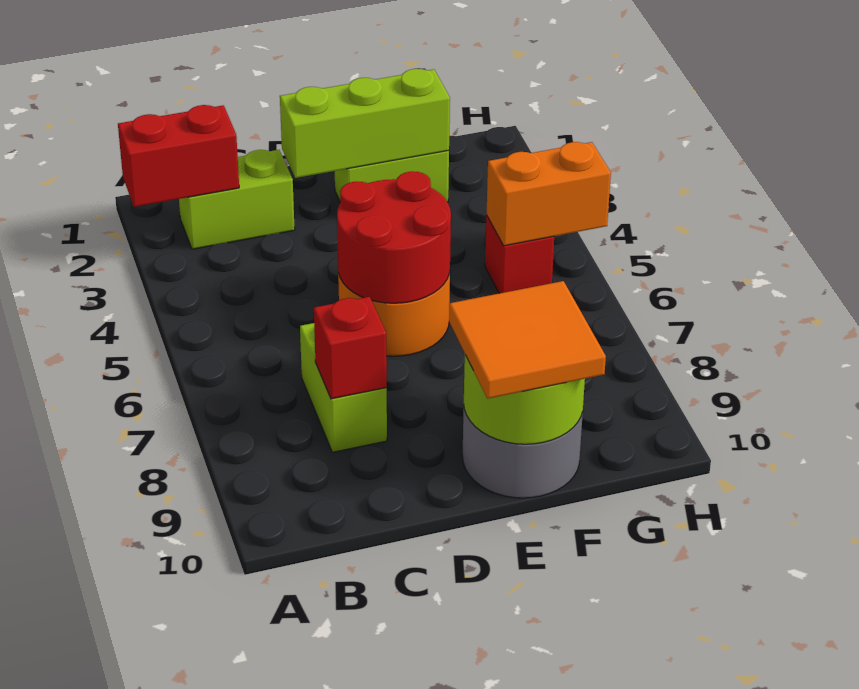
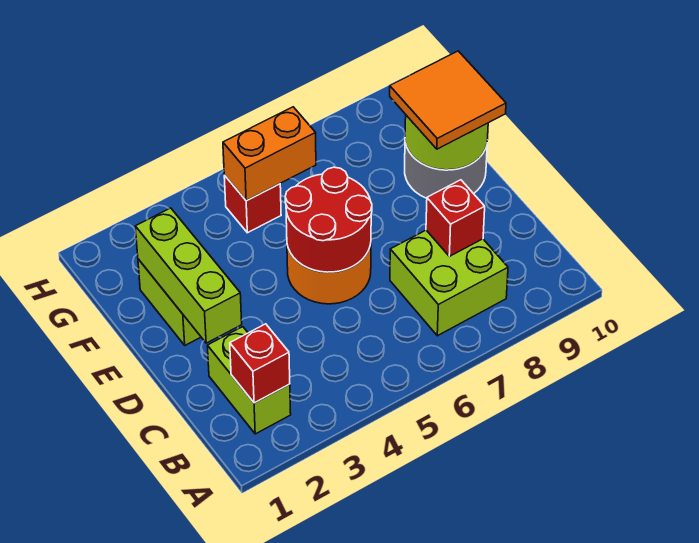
red brick A2:B2 level 2 -> red brick B2 level 2
lime brick C7:C8 level 1 -> lime brick B7:C8 level 1
orange brick G5:H5 level 2 -> orange brick G5:G6 level 2

